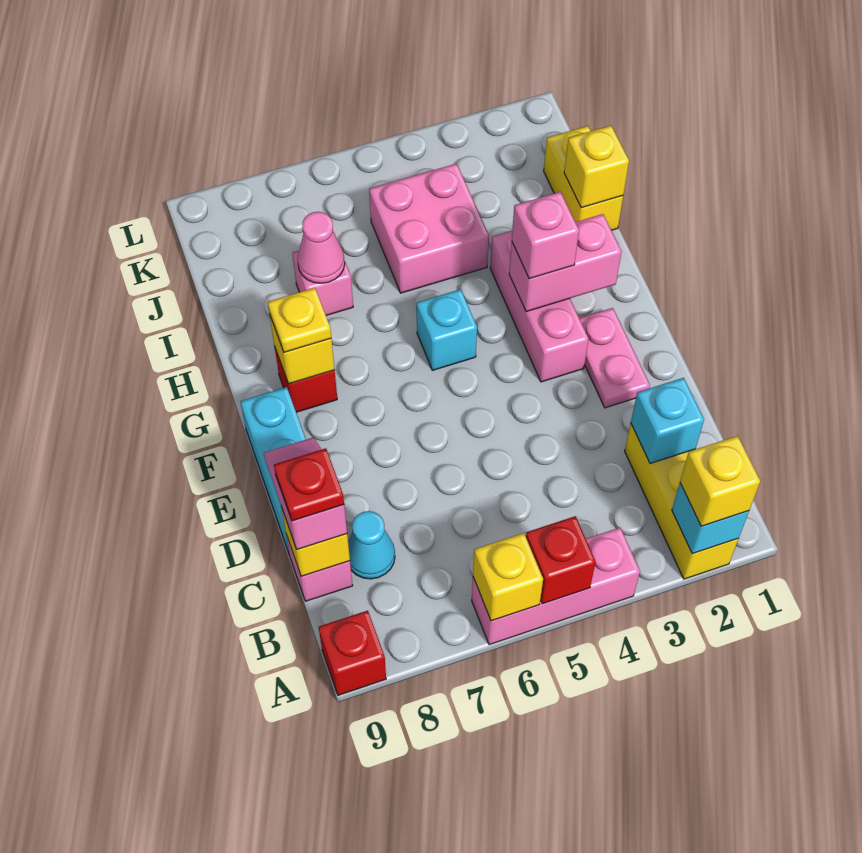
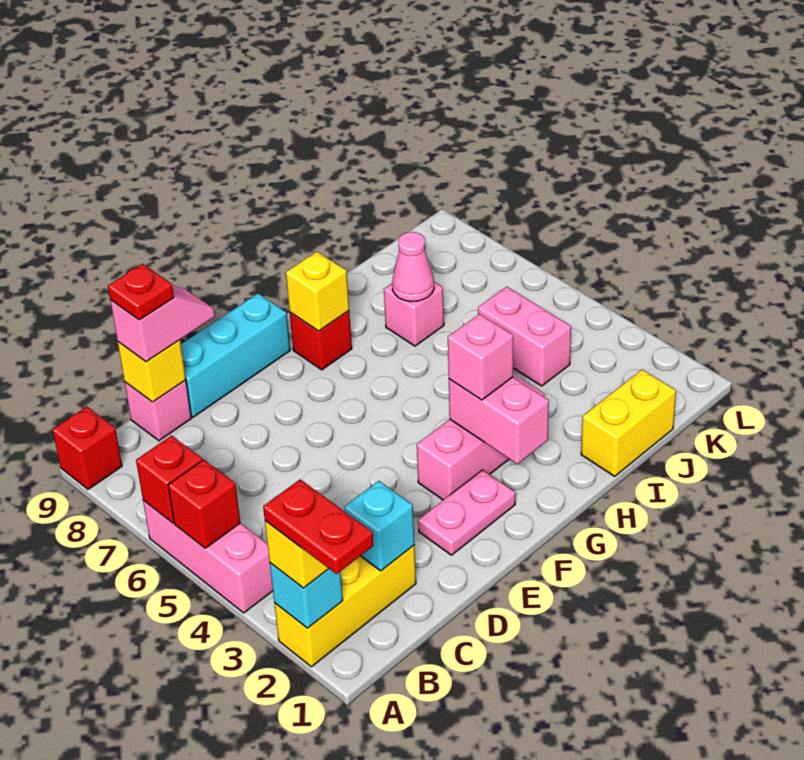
none -> red plate A1:A2 level 4
yellow brick A6 level 2 -> red brick A6 level 2
cyan cone C8 level 1 -> none
cyan brick G5 level 1 -> none
yellow plate G8 level 3 -> none
yellow brick I1 level 2 -> none
pink brick I4:J5 level 1 -> pink brick J4:J5 level 1

